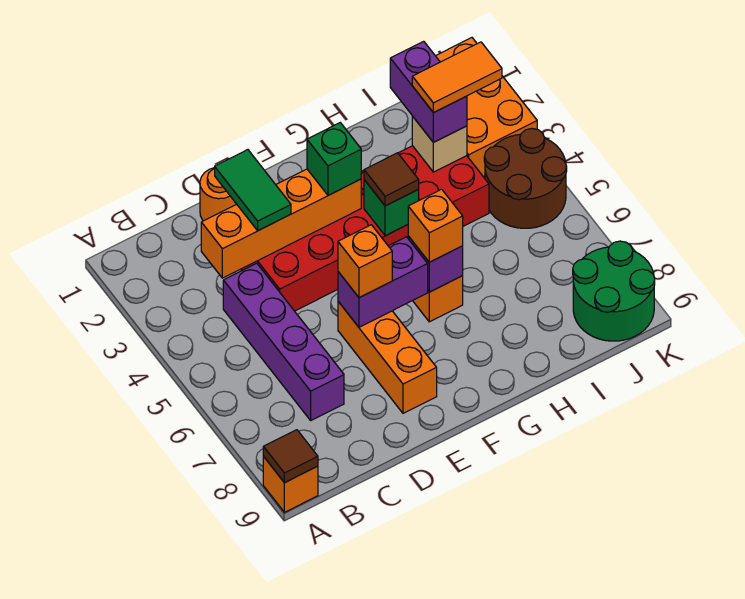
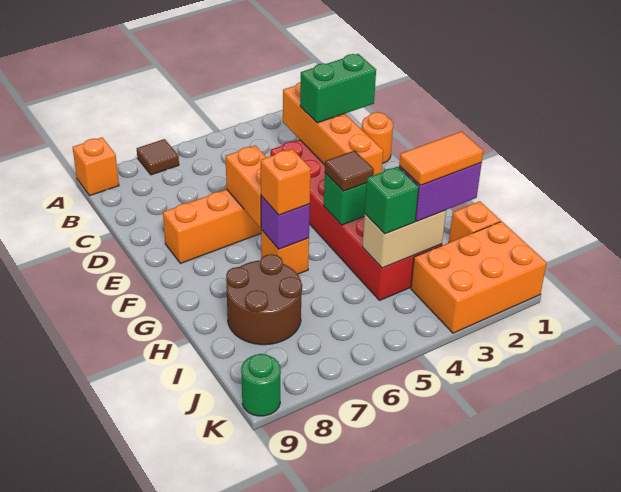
brown tile A9 level 2 -> brown tile A7 level 1
purple brick C4:C7 level 1 -> none
green tile D2:D3 level 3 -> green brick D2:D3 level 3
purple brick E6:F6 level 2 -> orange brick E6:F6 level 2
orange brick E6 level 3 -> orange brick I1 level 1
green brick F3 level 3 -> green brick I4 level 3
tan brick I3 level 2 -> tan brick I3:I4 level 2
orange tile I3:J3 level 4 -> orange tile I2:I3 level 4
brown round brick J4:K5 level 1 -> brown round brick H7:I8 level 1
green round brick J8:K9 level 1 -> green round brick K9 level 1

